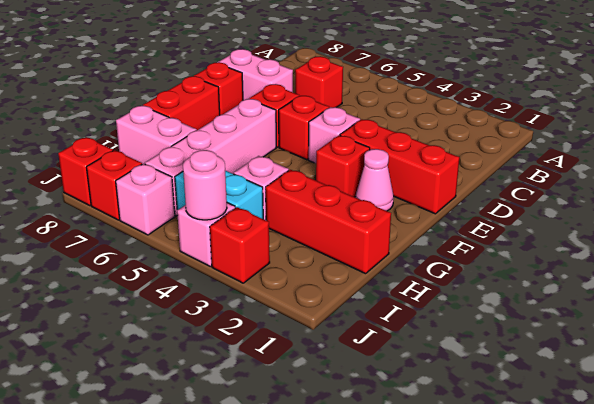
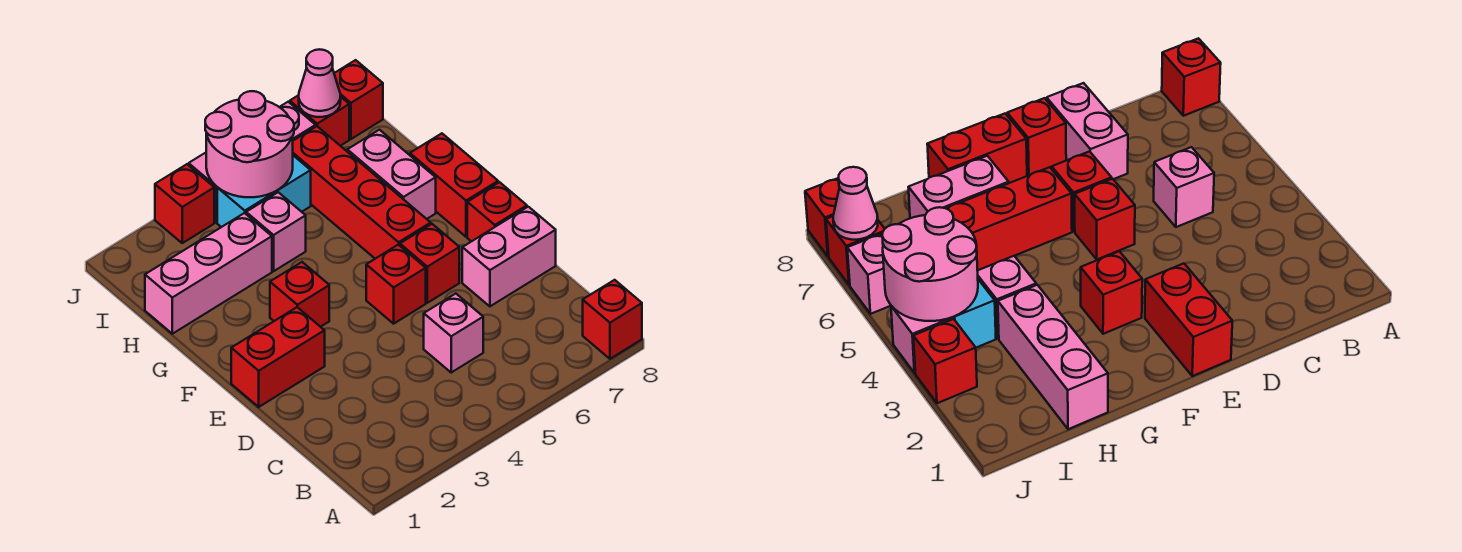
red brick C6 level 1 -> red brick A8 level 1
red brick E1:E3 level 1 -> red brick E1:E2 level 1
pink brick E4 level 1 -> pink brick C5 level 1
pink cone F2 level 1 -> pink cone J7 level 2
pink brick F6:I6 level 1 -> red brick F6:I6 level 1
red brick H1:H3 level 1 -> pink brick H1:H3 level 1
pink brick H7:H8 level 1 -> pink brick G7:H7 level 1
pink round brick J4 level 2 -> pink round brick I4:J5 level 2

